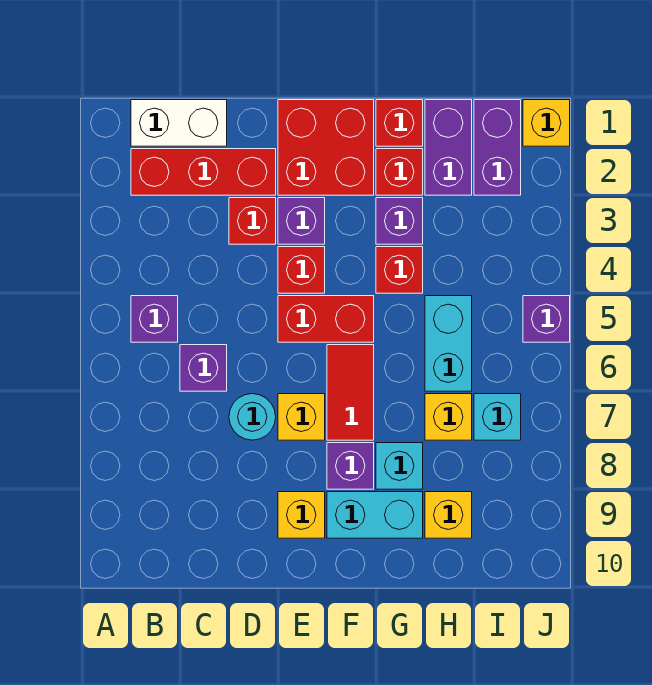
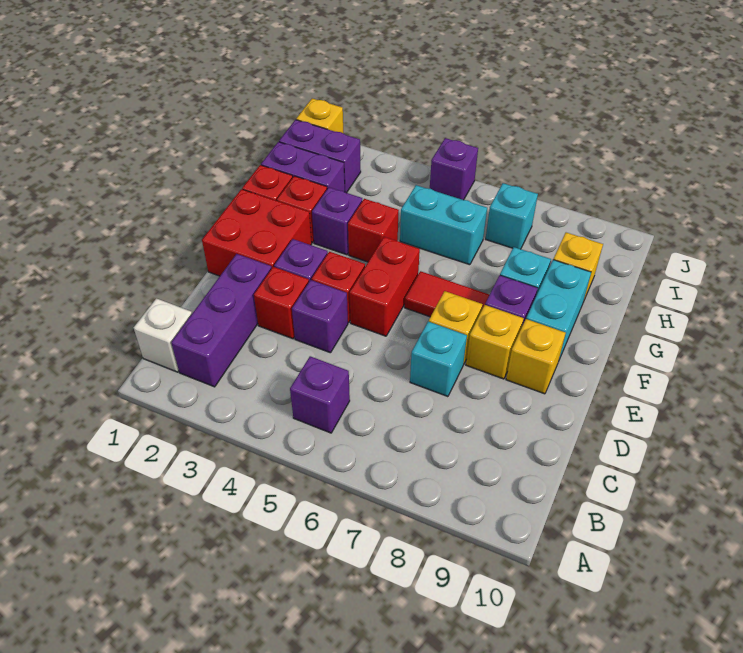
white brick B1:C1 level 1 -> white brick B1 level 1
red brick B2:D2 level 1 -> purple brick B2:D2 level 1
purple brick C6 level 1 -> purple brick D4 level 1
cyan round brick D7 level 1 -> cyan brick D7 level 1
yellow brick H7 level 1 -> yellow brick E8 level 1

